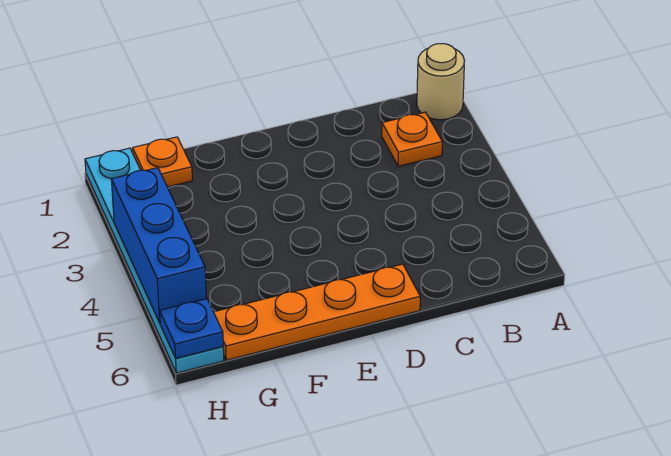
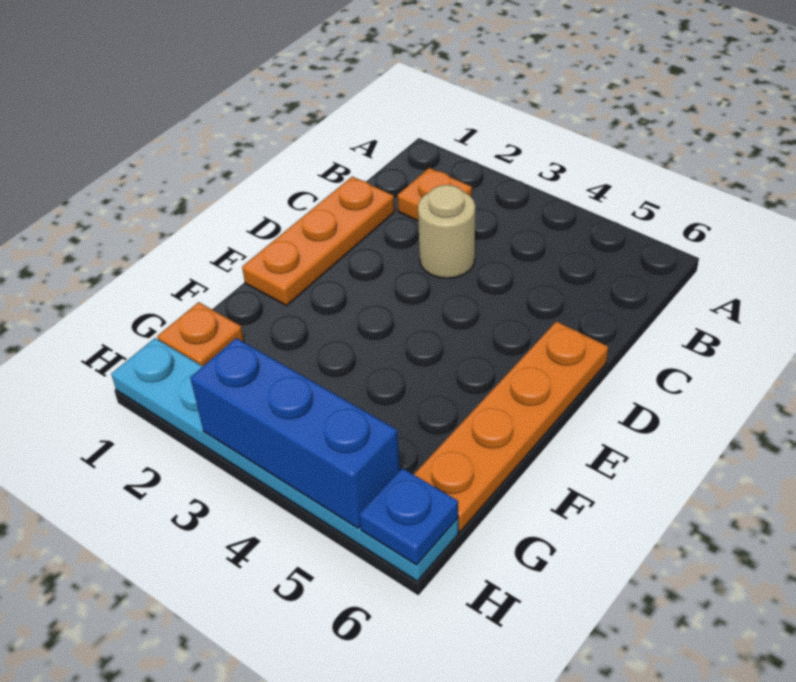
tan round brick A1 level 1 -> tan round brick C3 level 1
none -> orange plate C1:E1 level 1

